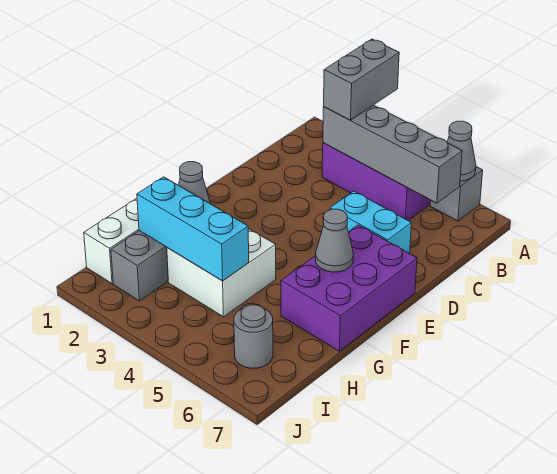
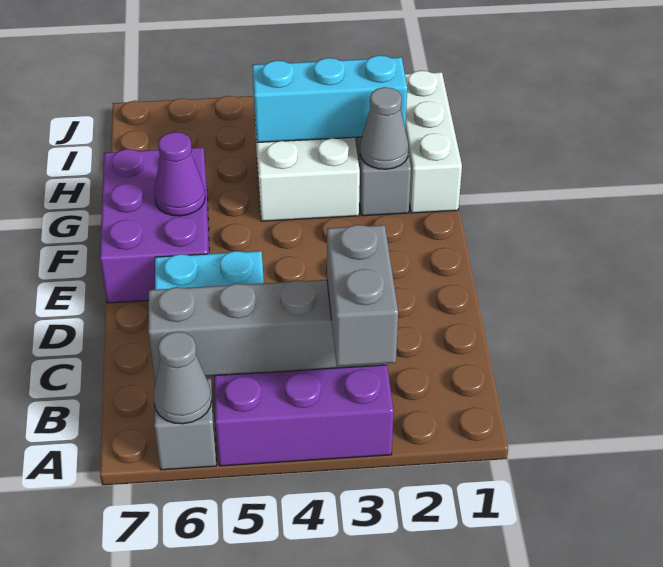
grey cone F6 level 2 -> purple cone F6 level 2
grey round brick I6 level 1 -> none

